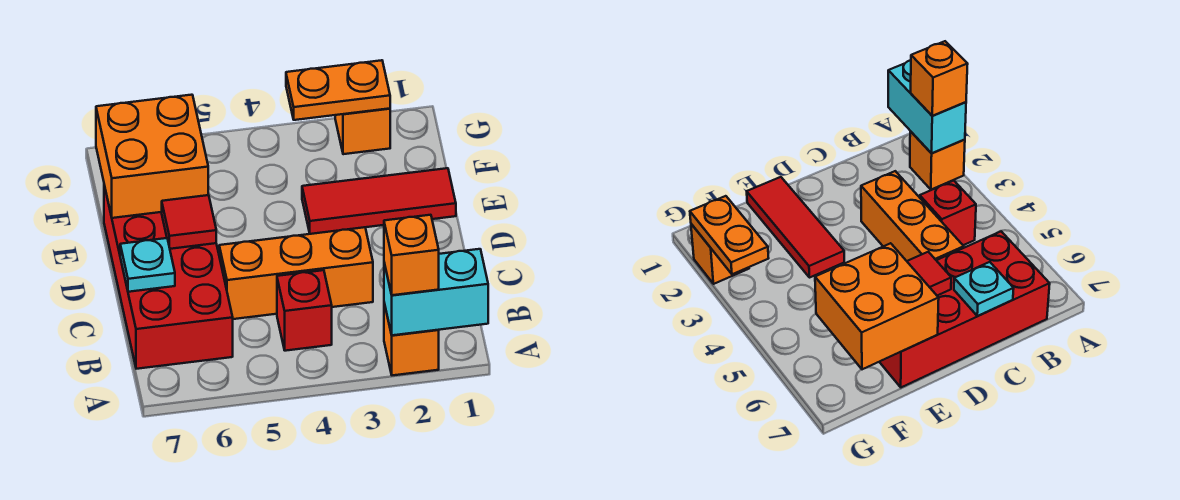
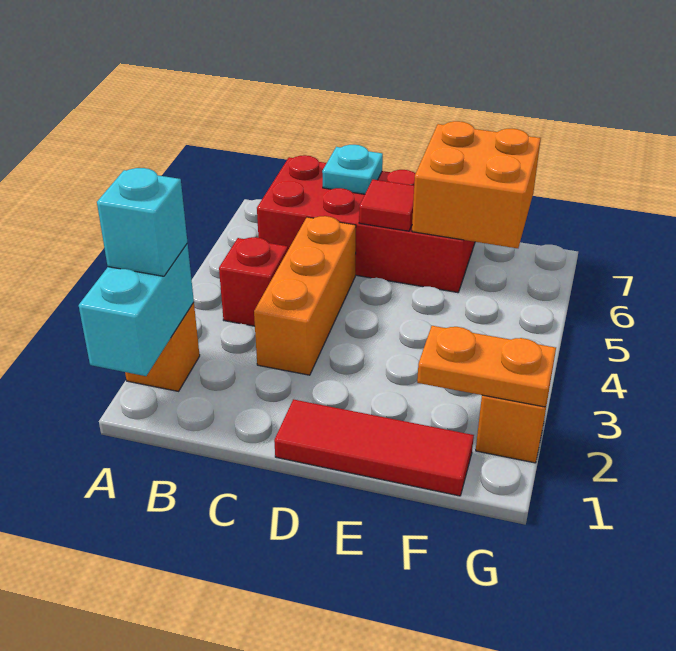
orange brick A2 level 3 -> cyan brick A2 level 3
red tile E1:E3 level 1 -> red tile D1:F1 level 1
orange plate G2:G3 level 2 -> orange plate F2:G2 level 2

